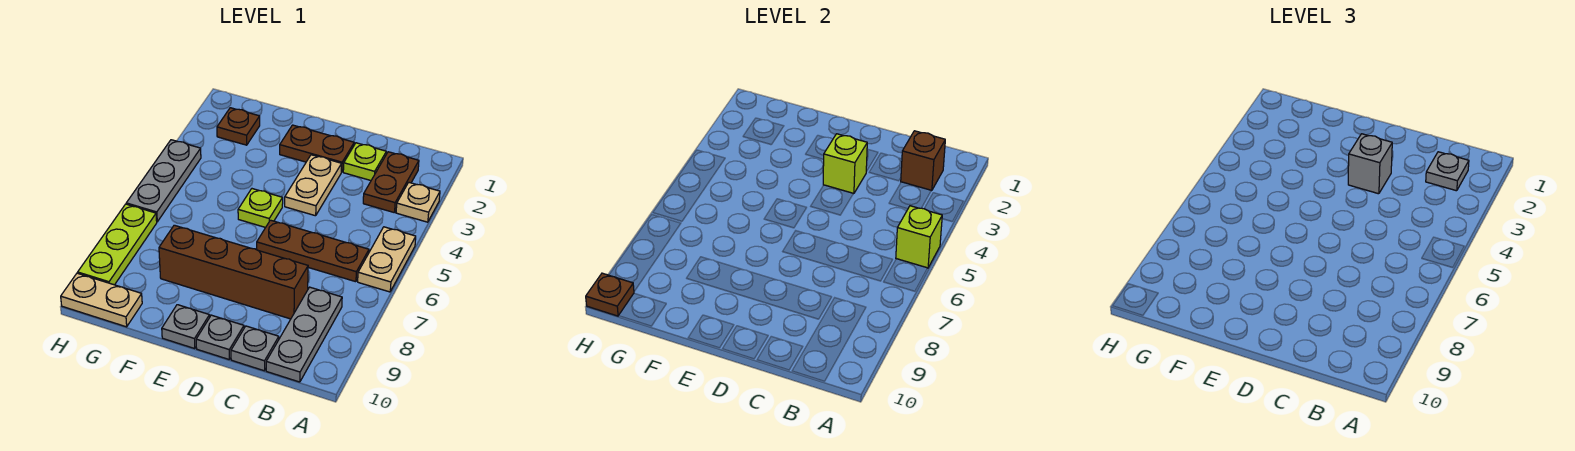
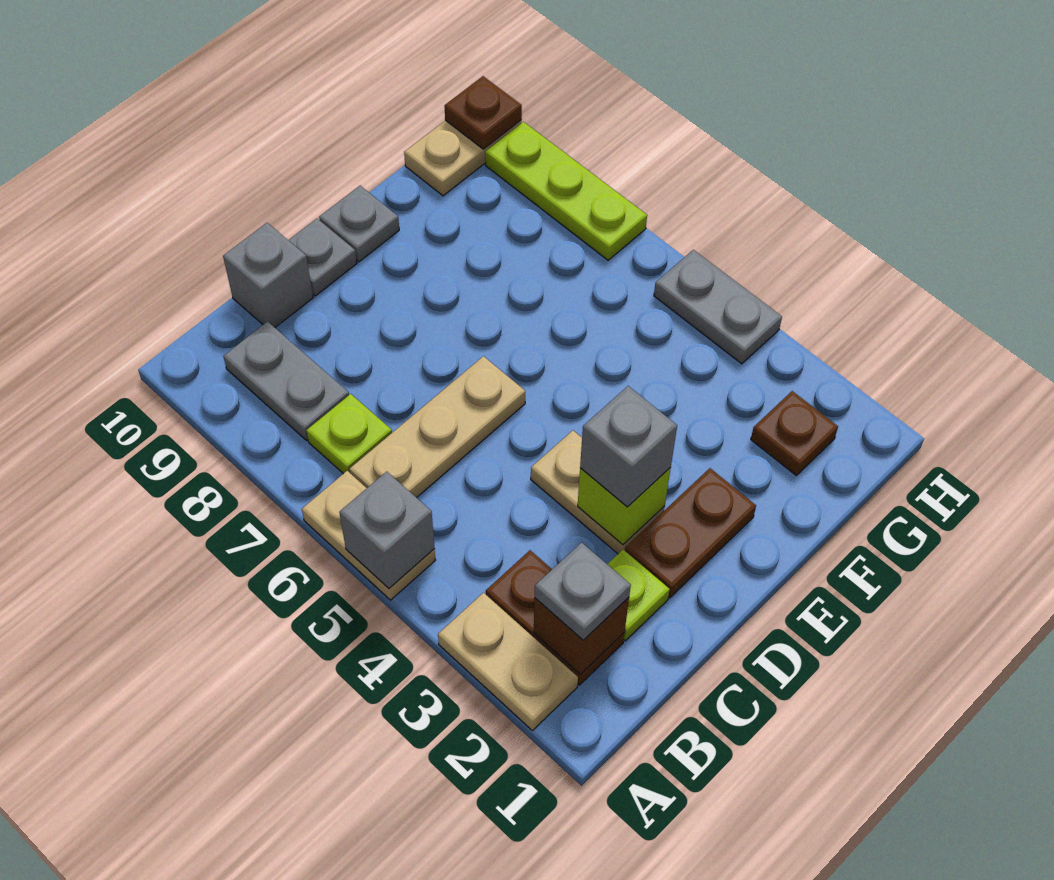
tan plate A3 level 1 -> tan plate A2:A3 level 1
lime brick A5 level 2 -> grey brick A5 level 2
brown plate B6:D6 level 1 -> tan plate B6:D6 level 1
grey plate B8:B10 level 1 -> grey plate B8:B9 level 1
brown brick C8:F8 level 1 -> none
grey plate C10 level 1 -> grey brick C10 level 1
lime plate E5 level 1 -> lime plate B7 level 1
grey plate H4:H6 level 1 -> grey plate H4:H5 level 1

